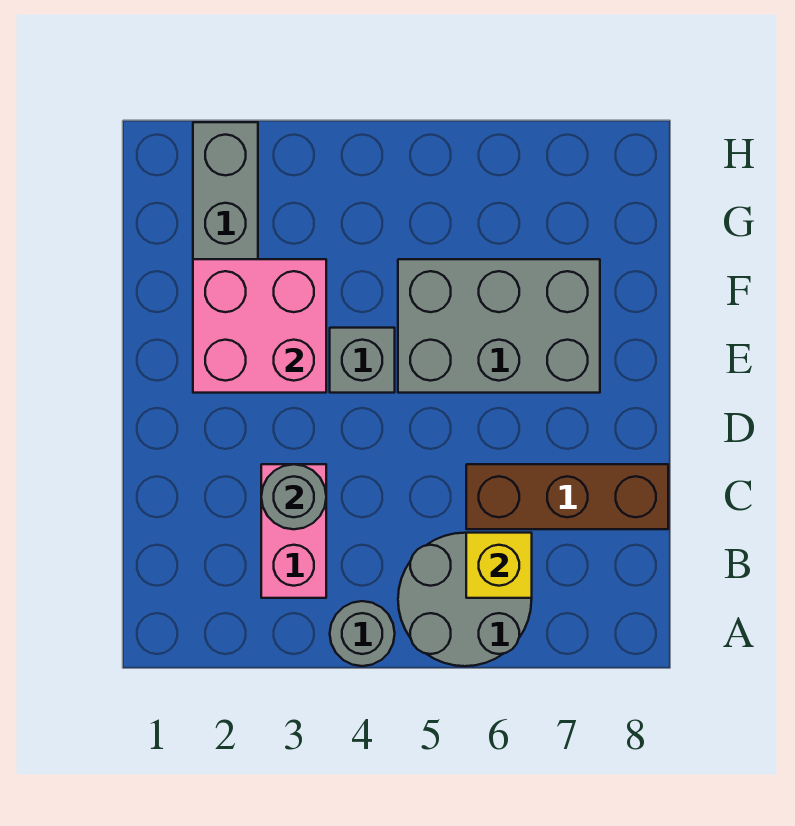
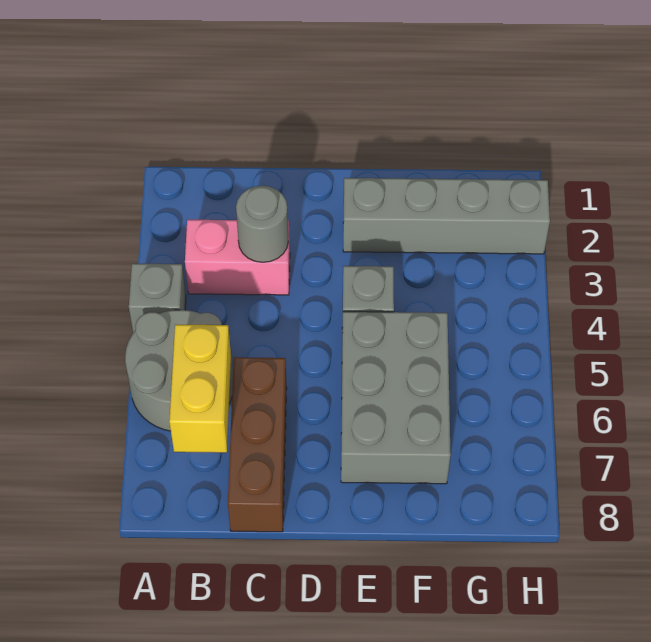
grey round brick A4 level 1 -> grey brick A4 level 1
yellow brick B6 level 2 -> yellow brick B6:B7 level 2
pink brick E2:F3 level 2 -> none

